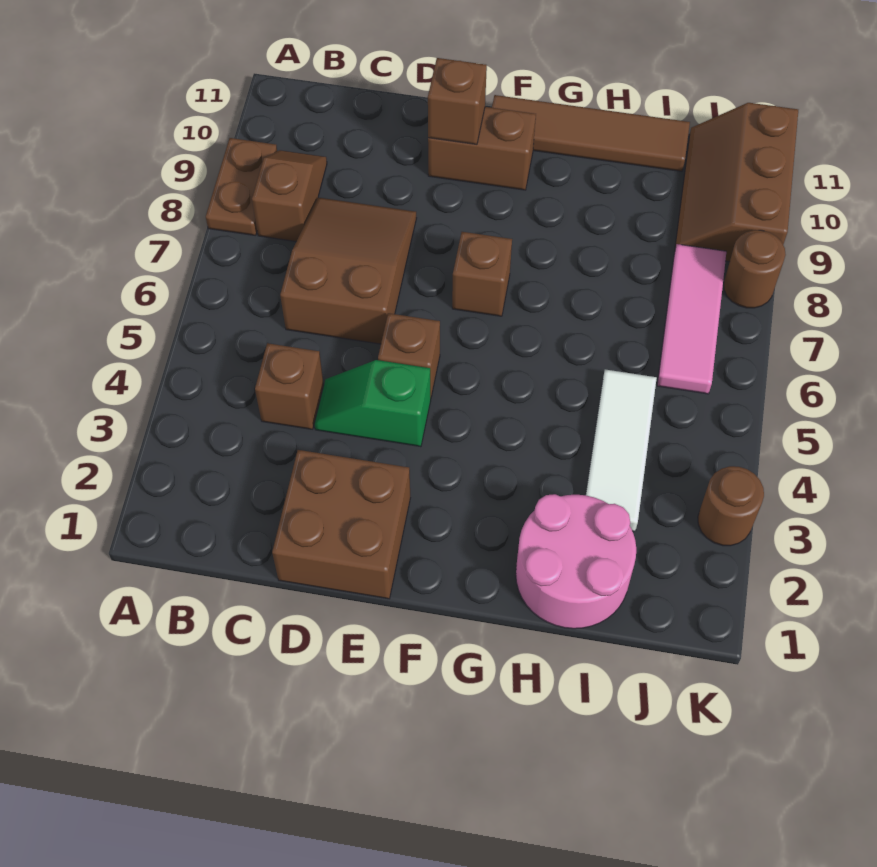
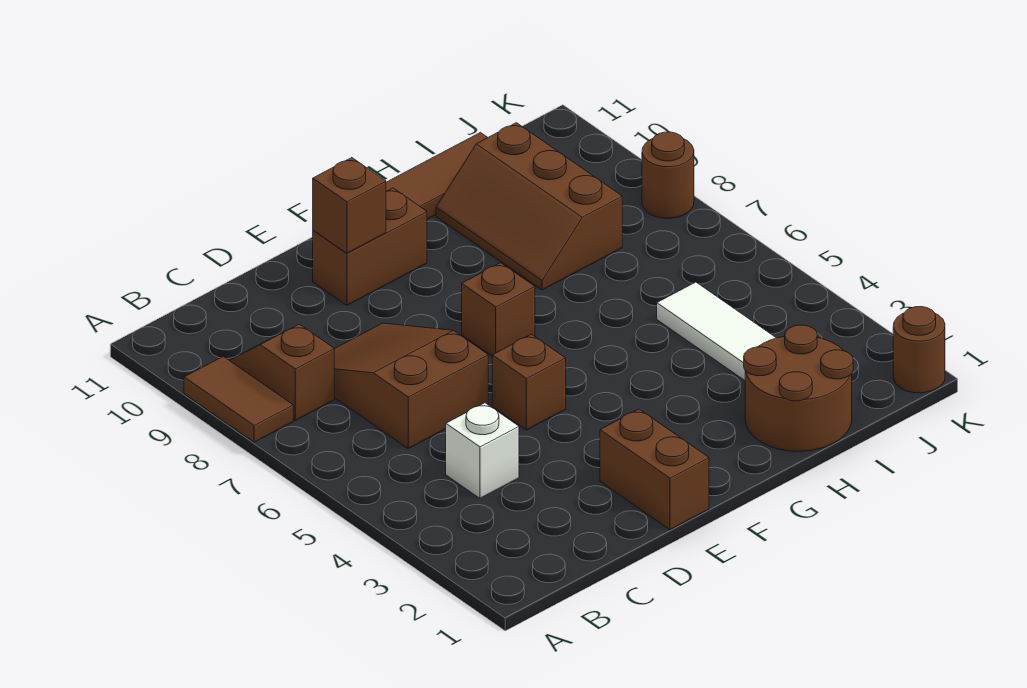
brown plate A8:A9 level 1 -> brown tile A8:A9 level 1
brown brick C4 level 1 -> white brick C4 level 1
brown brick D1:E2 level 1 -> brown brick E1:E2 level 1
green slope D4:E4 level 1 top E -> none
pink round brick H1:I2 level 1 -> brown round brick H1:I2 level 1
pink tile J6:J8 level 1 -> none
brown slope J9:K11 level 1 top K -> brown slope H8:I10 level 1 top I
brown round brick K3 level 1 -> brown round brick K1 level 1

